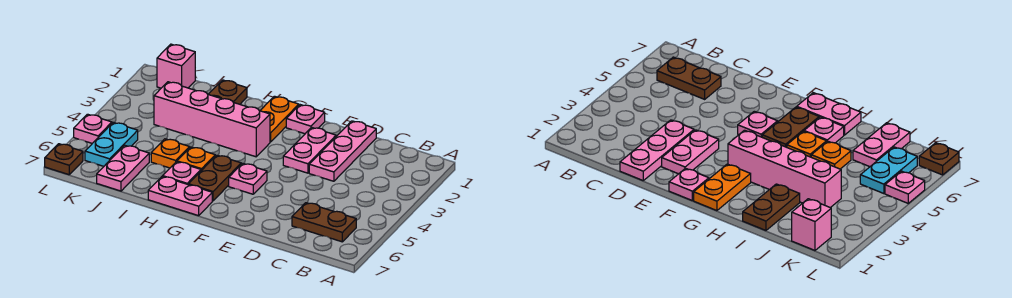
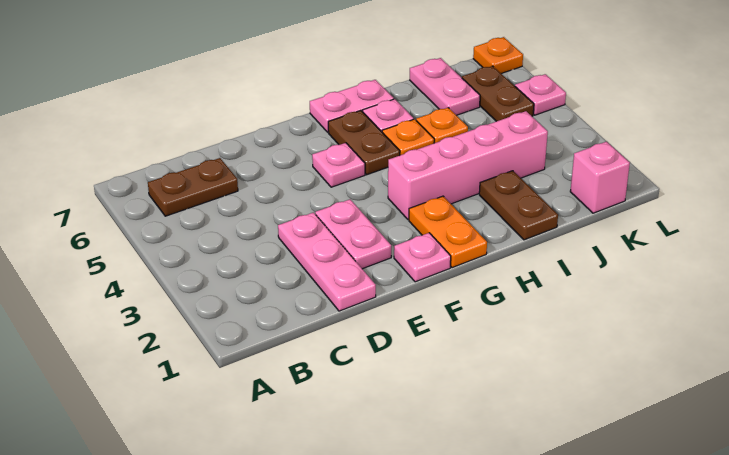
cyan plate K5:K6 level 1 -> brown plate K5:K6 level 1
brown plate L7 level 1 -> orange plate L7 level 1

